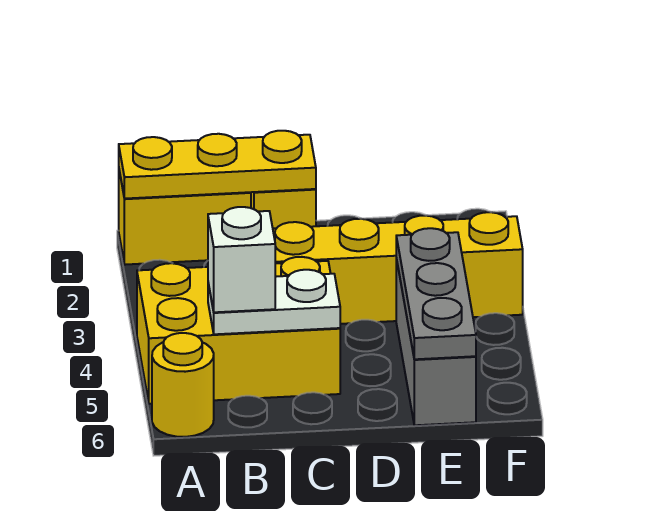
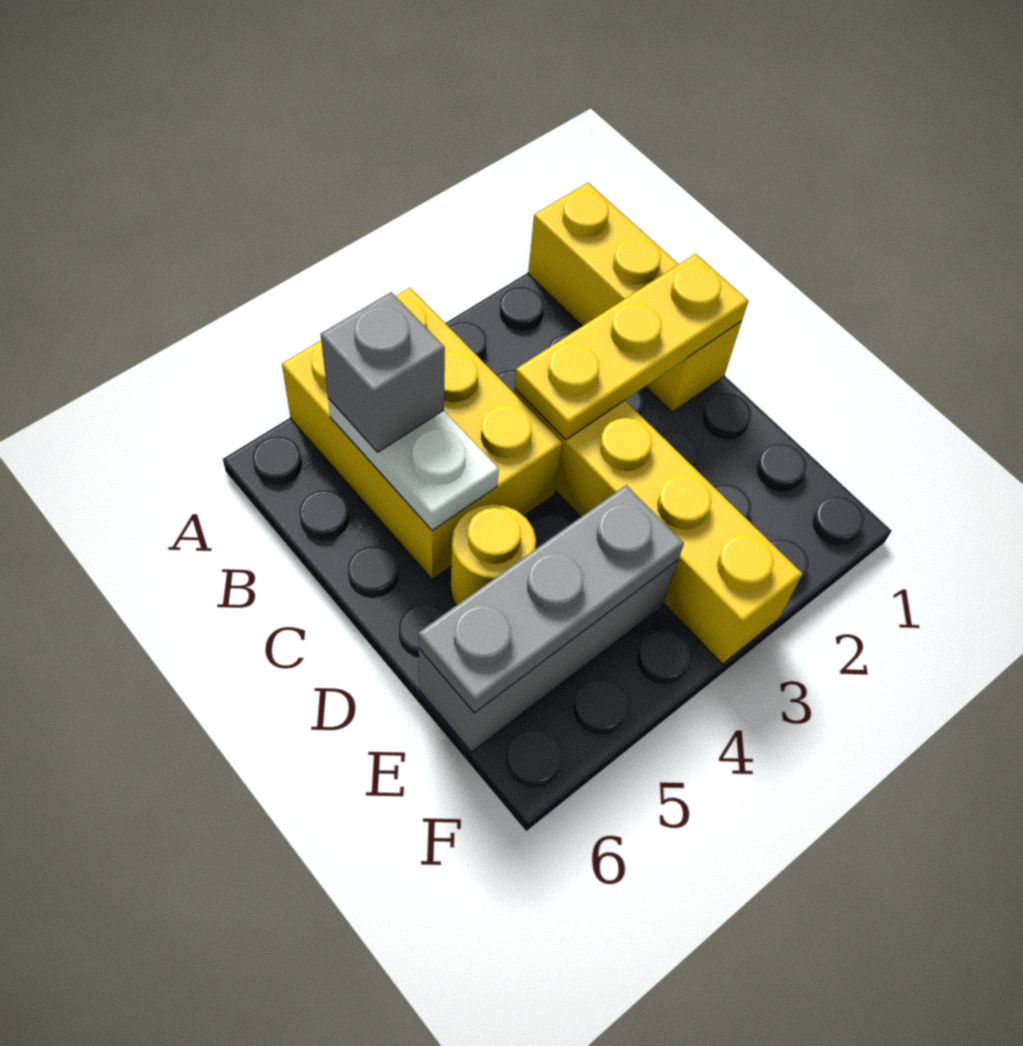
yellow plate A1:C1 level 2 -> yellow plate C1:C3 level 2
yellow round brick A6 level 1 -> yellow round brick D5 level 1
white brick B5 level 3 -> grey brick B5 level 3

